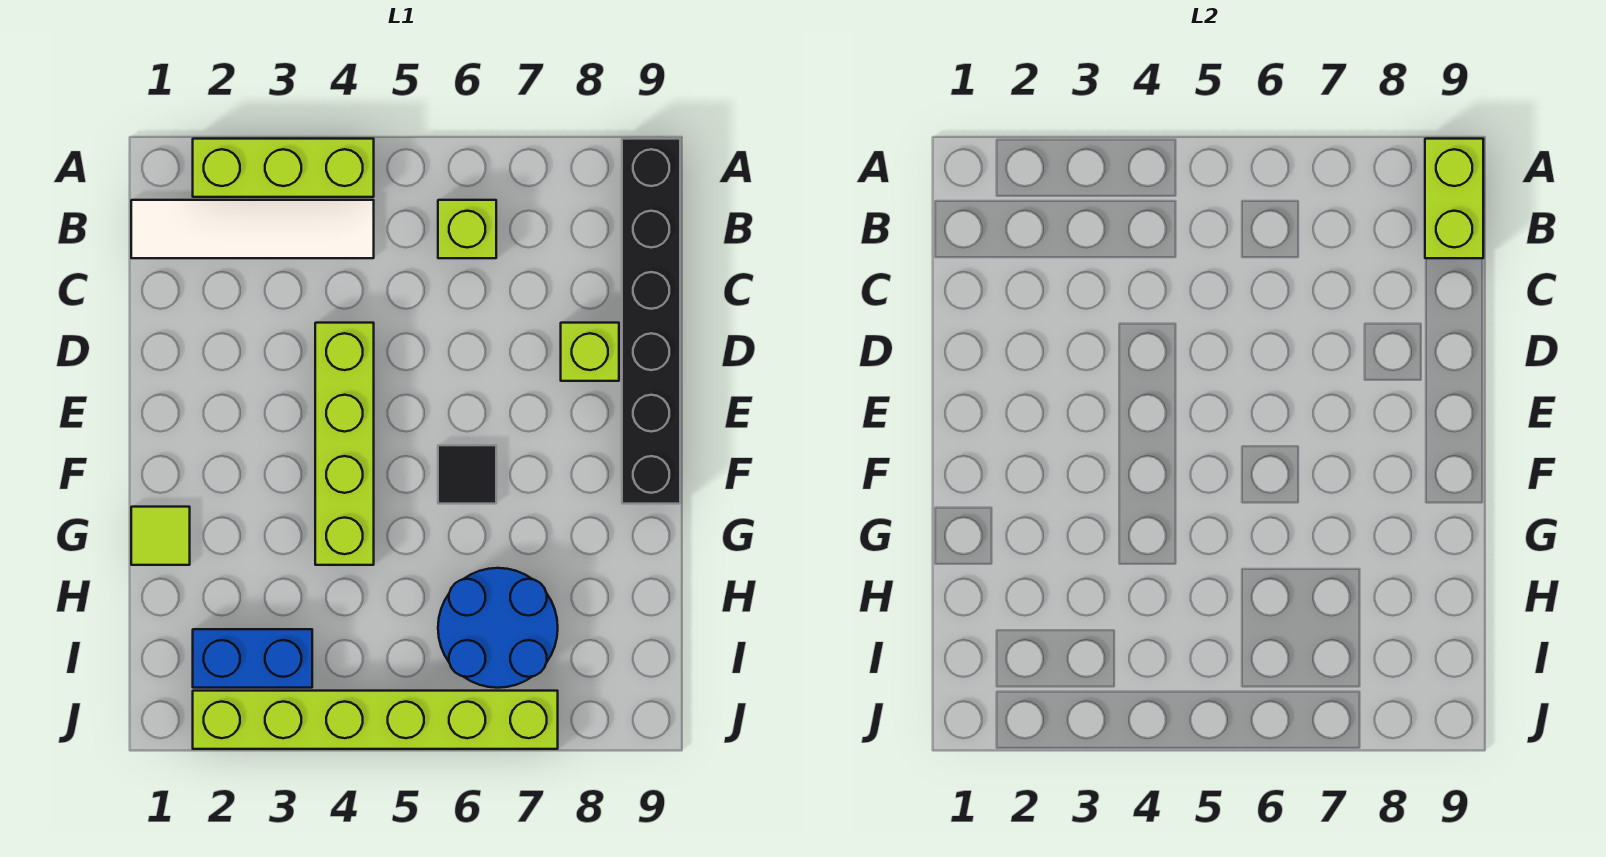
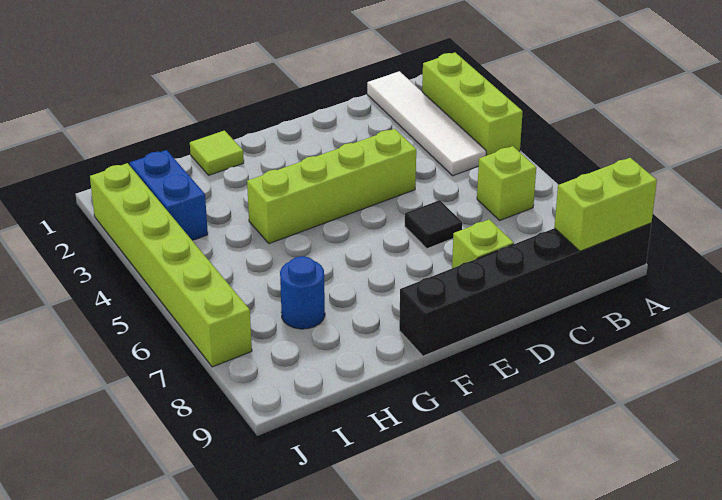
black tile F6 level 1 -> black tile D6 level 1
blue round brick H6:I7 level 1 -> blue round brick H7 level 1

